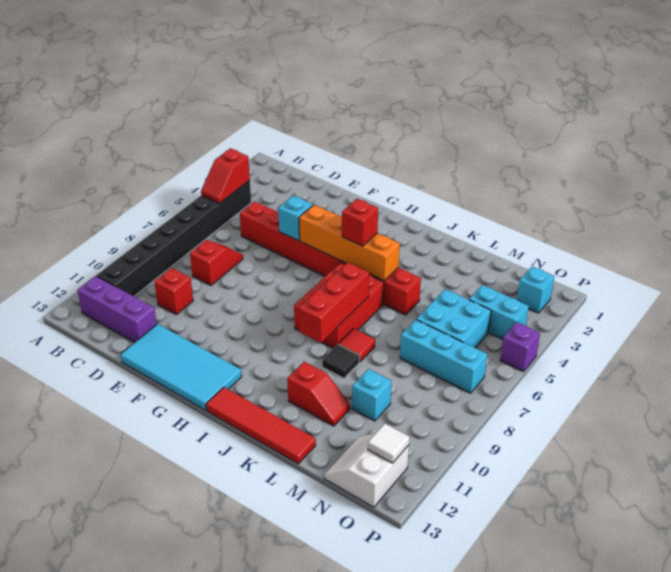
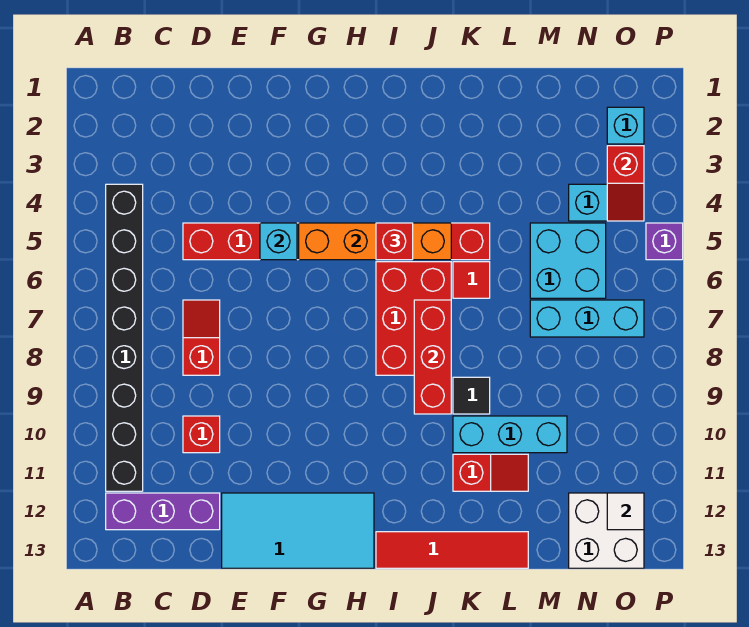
red slope B4:B5 level 2 top 4 -> red slope O3:O4 level 2 top 3
red tile K8 level 1 -> red tile K6 level 1
cyan brick M10 level 1 -> cyan brick K10:M10 level 1
white slope N12:O13 level 1 top O -> white brick N12:O13 level 1

